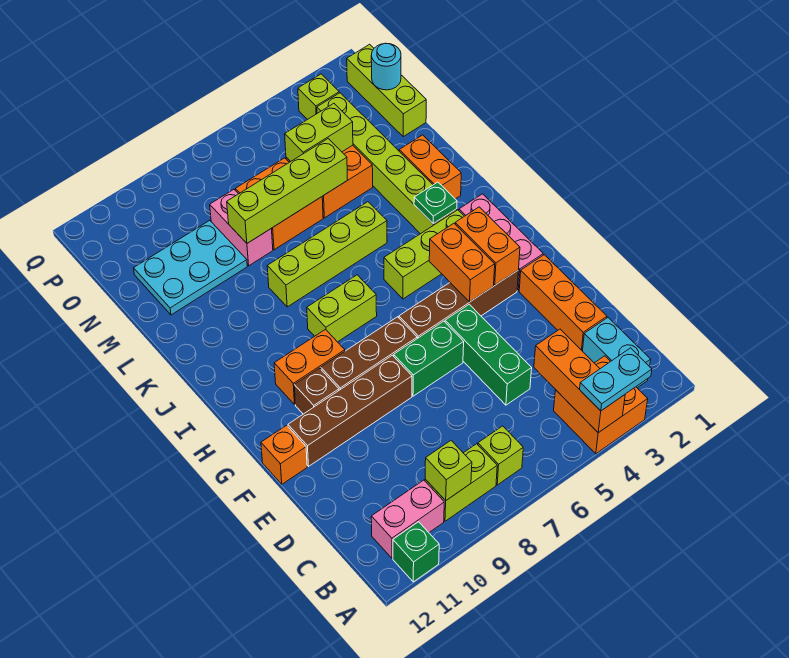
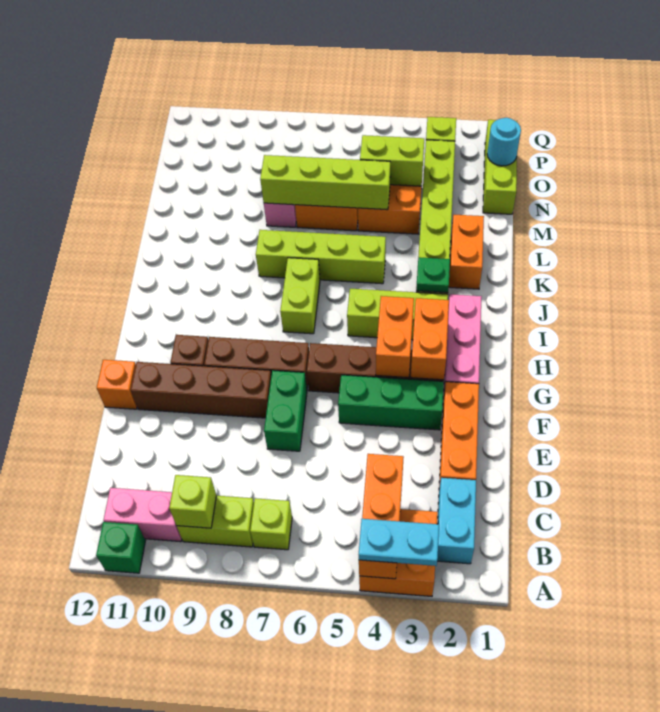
green brick D5:F5 level 1 -> green brick F3:F5 level 1
green brick F6:F7 level 1 -> green brick E7:F7 level 1
orange brick H9:H10 level 1 -> none
lime brick I7:I8 level 1 -> lime brick I7:J7 level 1
cyan plate M9:N11 level 1 -> none

